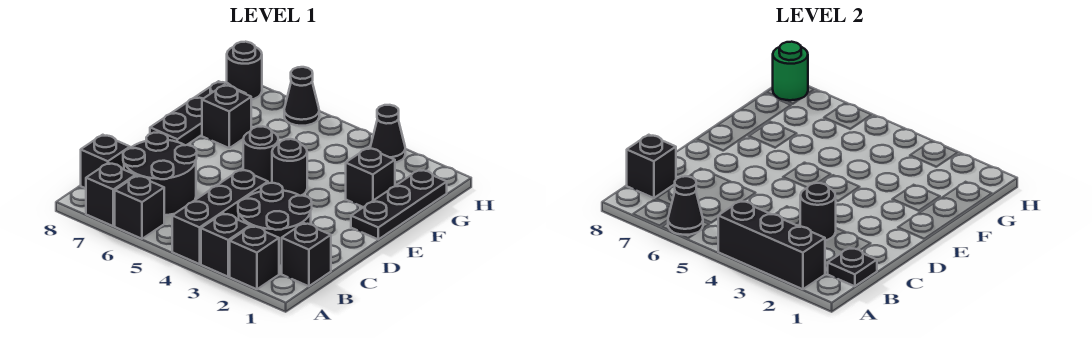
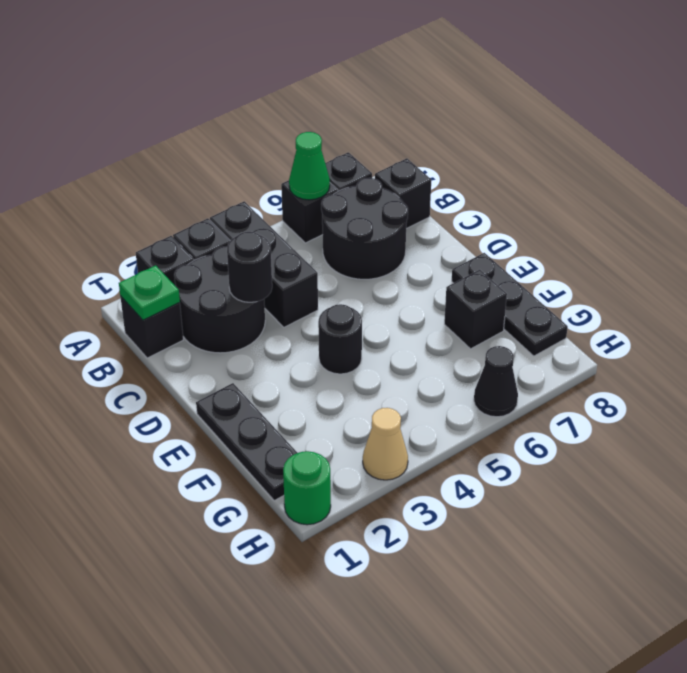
black brick A2:A4 level 2 -> none
black cone A6 level 2 -> green cone A6 level 2
black plate B1 level 2 -> green plate B1 level 2
black brick B8 level 2 -> none
black round brick E5 level 1 -> none
black brick F2 level 1 -> none
black cone H3 level 1 -> tan cone H3 level 1
black round brick H8 level 1 -> none
green round brick H8 level 2 -> green round brick H1 level 1

